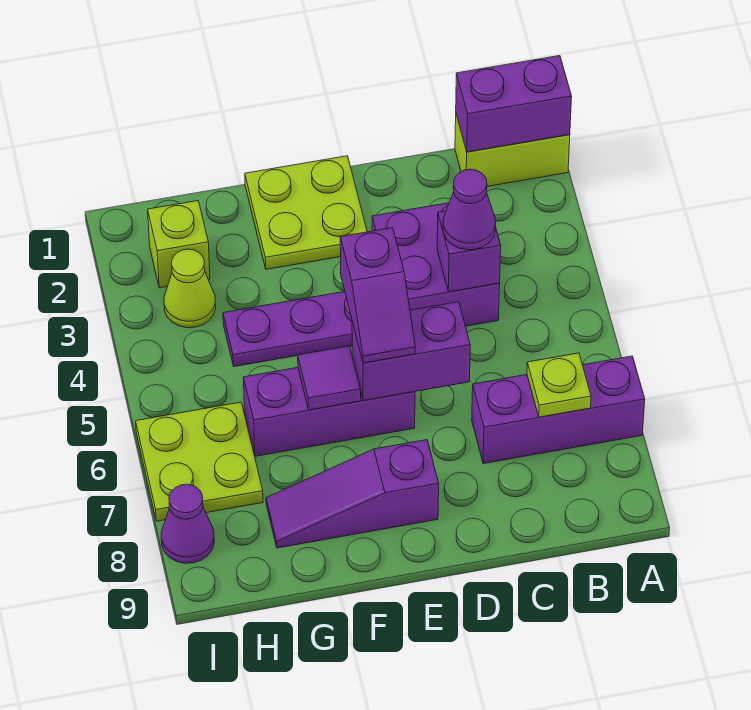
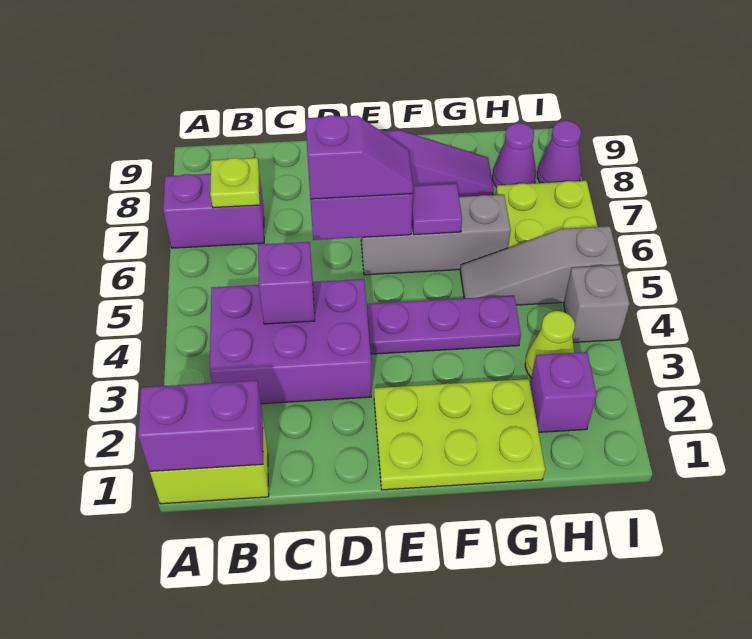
purple brick A7:C7 level 1 -> purple brick A7:B7 level 1
purple brick C3:D4 level 1 -> purple brick B3:D4 level 1
purple cone C4 level 3 -> purple cone H8 level 1
lime plate E1:F2 level 1 -> lime plate E1:G2 level 1
purple slope E5:E6 level 3 top 5 -> purple slope D6:E6 level 3 top D
purple brick E6:G6 level 1 -> grey brick E6:G6 level 1
none -> grey slope G5:I5 level 1 top I
lime brick H2 level 1 -> purple brick H2 level 1
none -> grey brick I4 level 1

